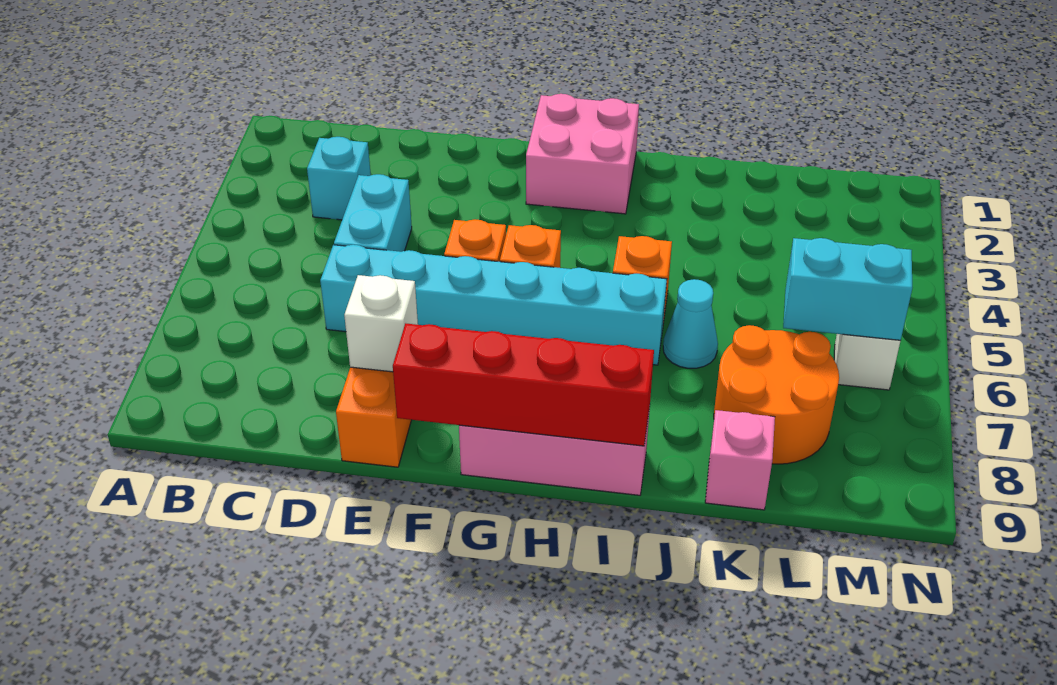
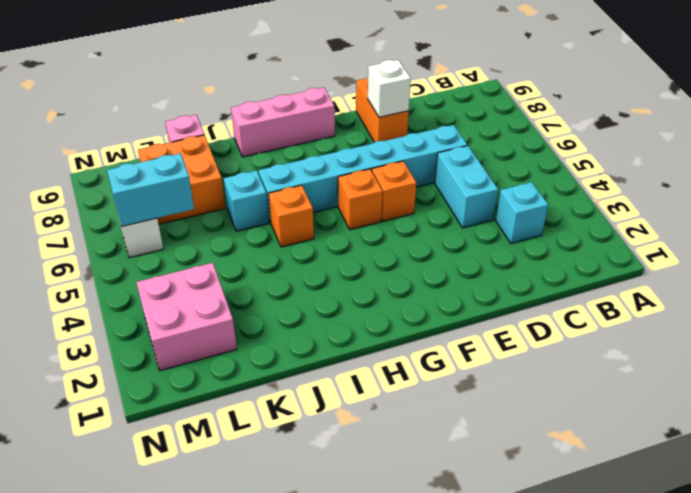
red brick F9:I9 level 2 -> none
pink brick G1:H2 level 1 -> pink brick L2:M3 level 1
cyan cone J6 level 1 -> cyan brick J6 level 1
orange round brick K7:L8 level 1 -> orange brick K7:L8 level 1

